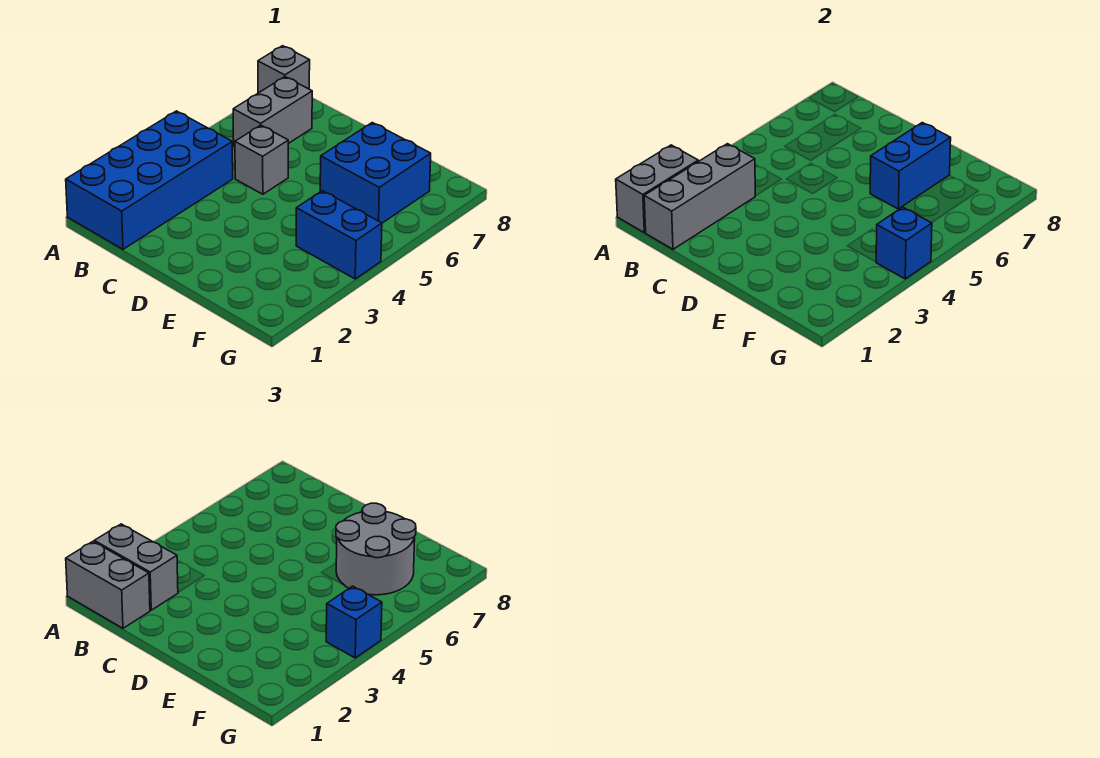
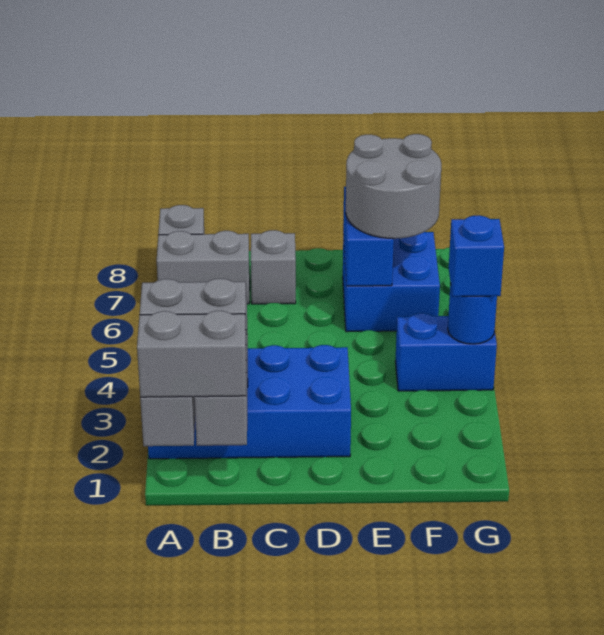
blue brick A1:B4 level 1 -> blue brick A2:D3 level 1
grey brick B6:B7 level 1 -> grey brick A7:B7 level 1
grey brick C5 level 1 -> grey brick C7 level 1
blue brick G4 level 2 -> blue round brick G4 level 2

